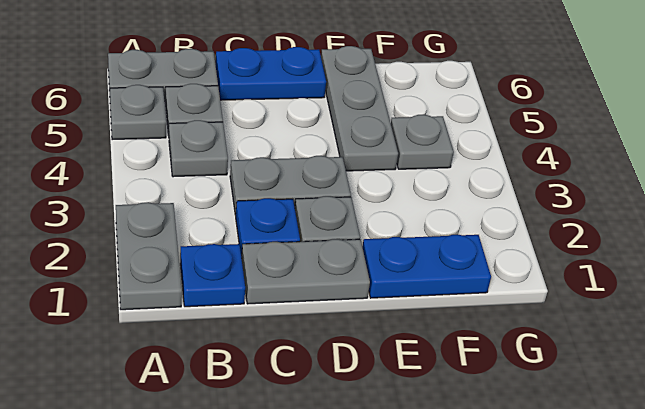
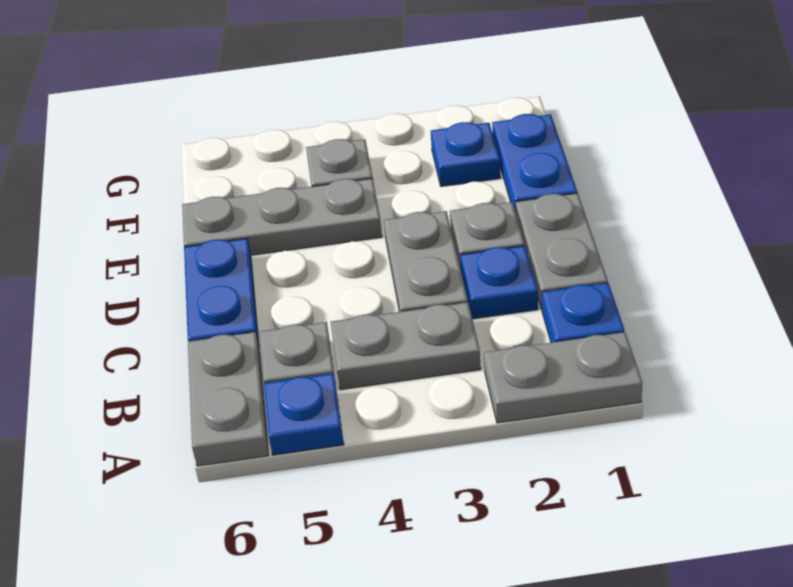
grey plate A5 level 1 -> blue plate A5 level 1
grey plate B4 level 1 -> grey plate B3:B4 level 1
none -> blue plate F2 level 1

